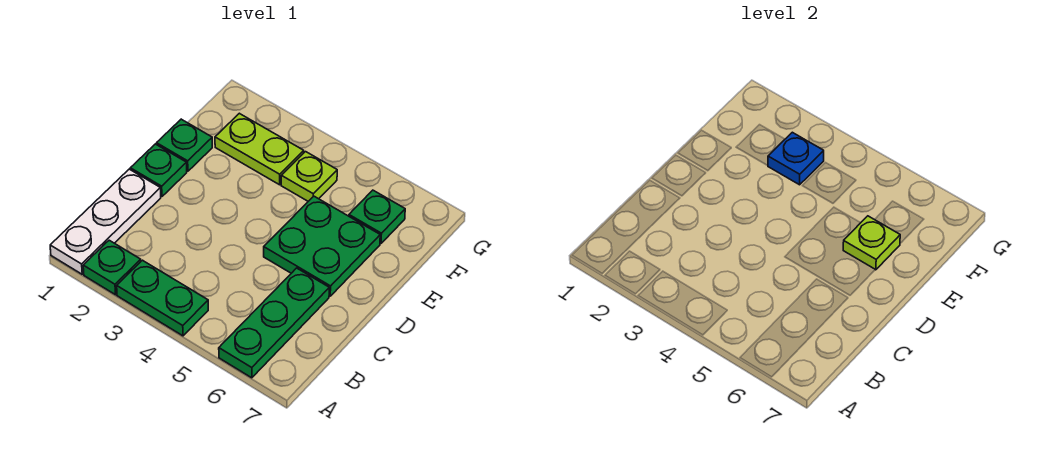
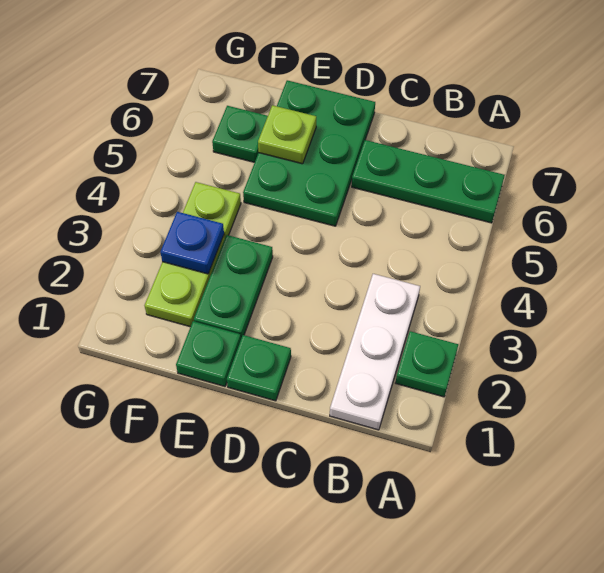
white plate A1:C1 level 1 -> white plate B1:B3 level 1
green plate A3:A4 level 1 -> green plate E2:E3 level 1
green plate D5:E6 level 1 -> green plate D5:E7 level 1

